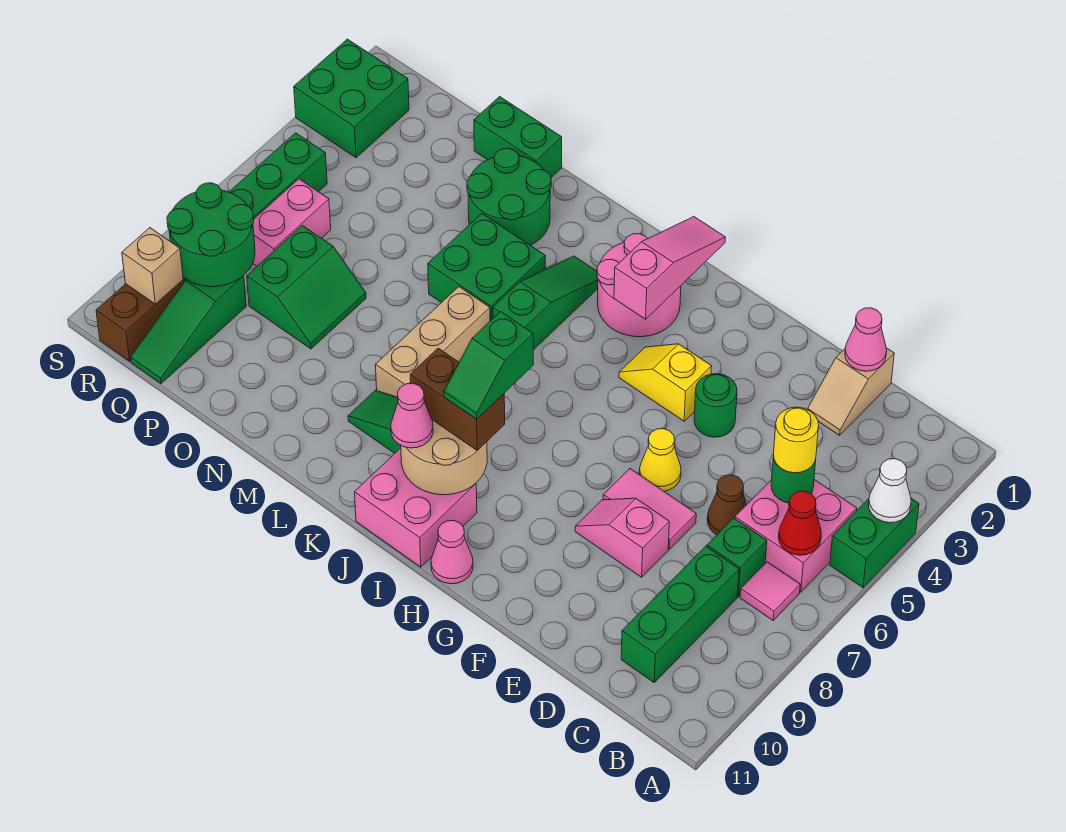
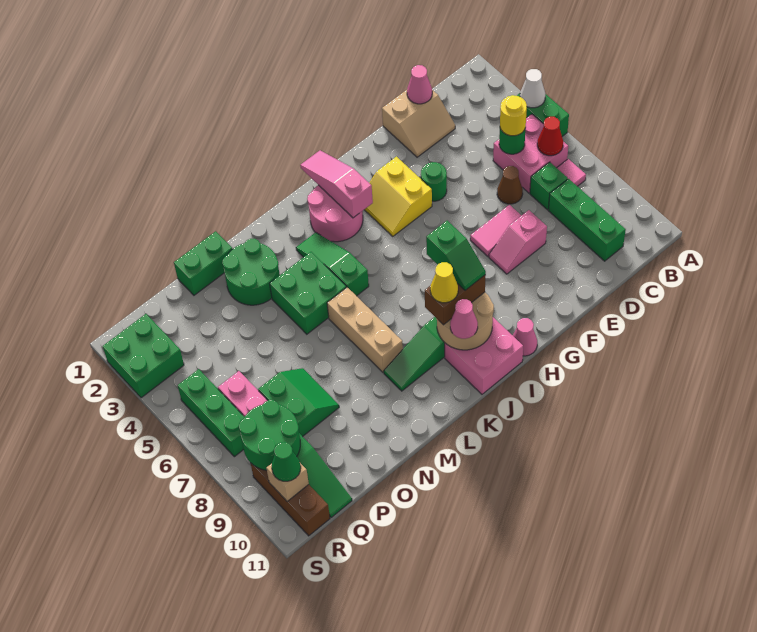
tan slope D1:D2 level 1 top 1 -> tan slope D1:E2 level 1 top 1
yellow cone F6 level 1 -> yellow cone J9 level 4
yellow slope G4:H4 level 1 top G -> yellow slope G3:H4 level 1 top G
none -> green cone R10 level 3

